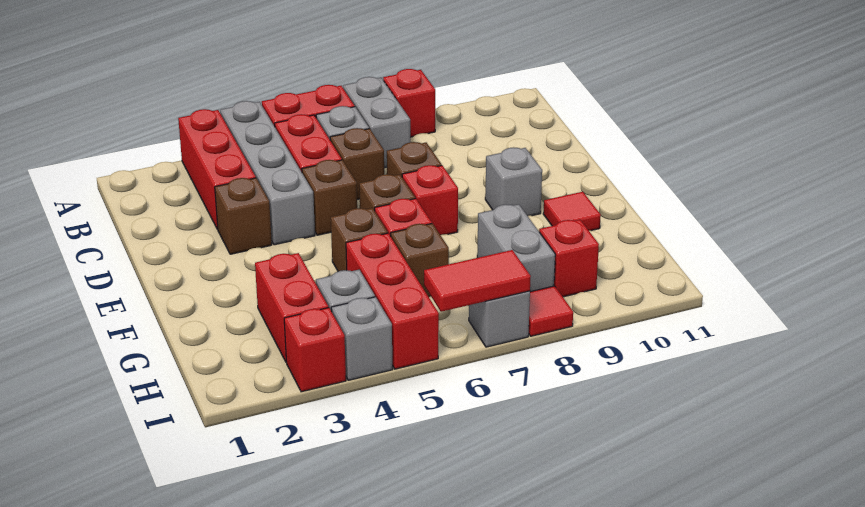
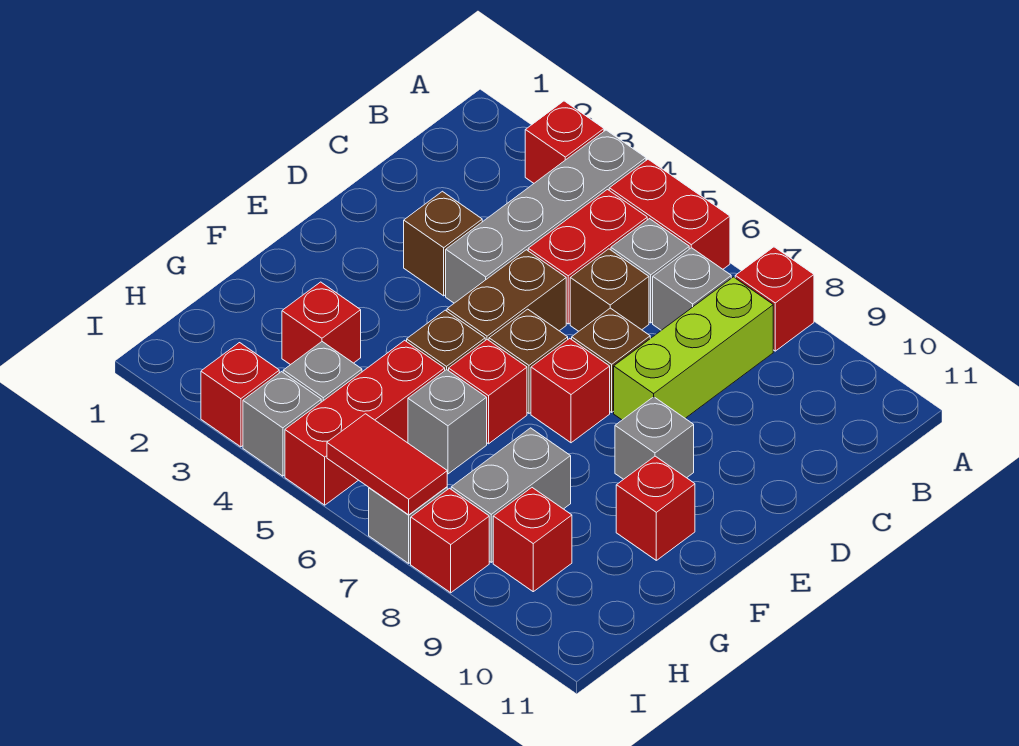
red brick A3:C3 level 1 -> red brick A3 level 1
grey brick A7:B7 level 1 -> grey brick B7 level 1
none -> lime brick B8:D8 level 1
brown brick D5 level 1 -> brown brick D5:E5 level 1
red tile F10 level 1 -> red brick F10 level 1
red brick G3:H3 level 1 -> red brick G3 level 1
brown brick G6 level 1 -> grey brick G6 level 1
red tile I8 level 1 -> red brick I8 level 1

